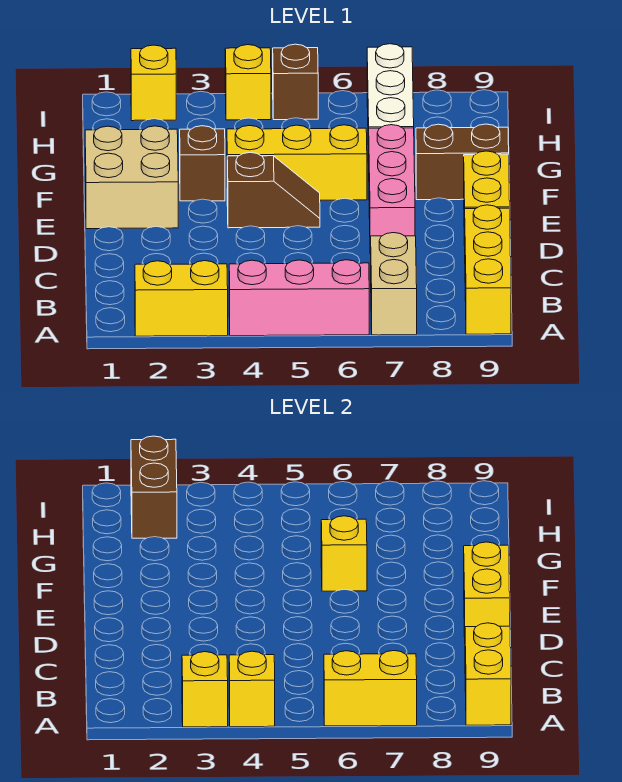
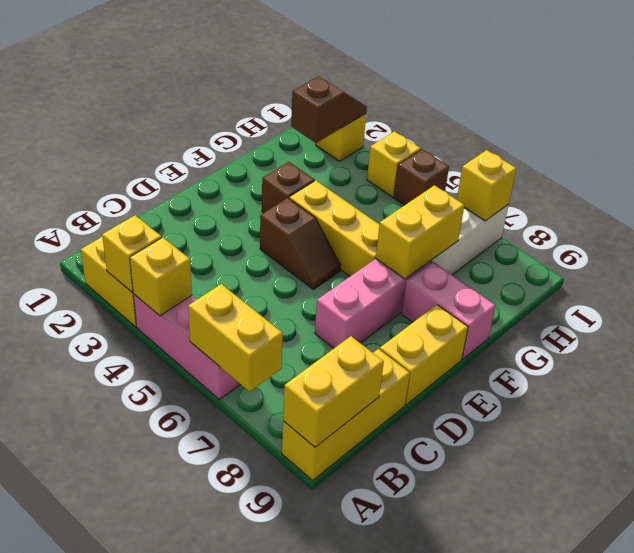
tan brick A7:B7 level 1 -> none
yellow brick D9:E9 level 2 -> yellow brick F7:G7 level 2
tan brick E1:F2 level 1 -> none
yellow brick F6 level 2 -> yellow brick I7 level 2
brown brick F8:F9 level 1 -> pink brick F8:F9 level 1
brown brick H2:I2 level 2 -> brown slope H2:I2 level 2 top H

